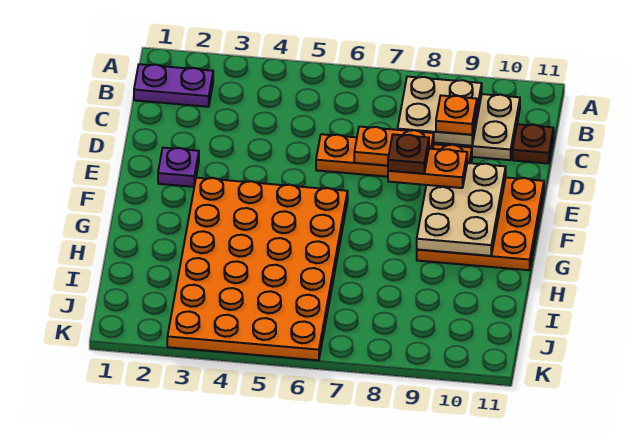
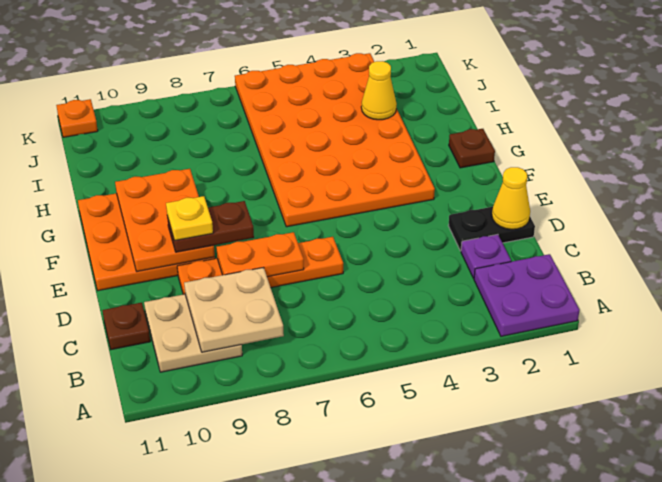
purple plate B1:B2 level 1 -> purple plate A1:B2 level 1
orange plate C9 level 3 -> orange plate K11 level 1
none -> black plate D1:D2 level 1
none -> yellow cone D1 level 2
purple plate E2 level 1 -> purple plate C2 level 1
orange plate E8:E9 level 3 -> brown plate E8:E9 level 3
brown plate E8 level 4 -> brown plate G1 level 1
tan plate E9:G10 level 2 -> orange plate E9:G10 level 2
none -> yellow plate E9 level 4
none -> yellow cone I3 level 2

